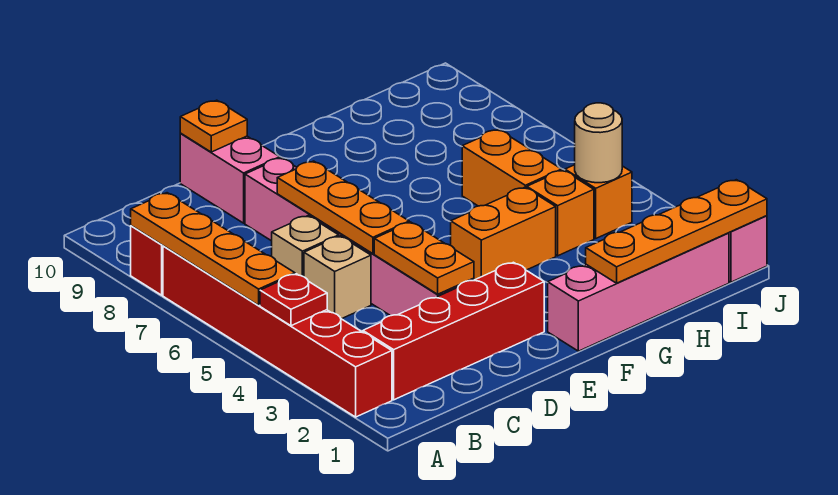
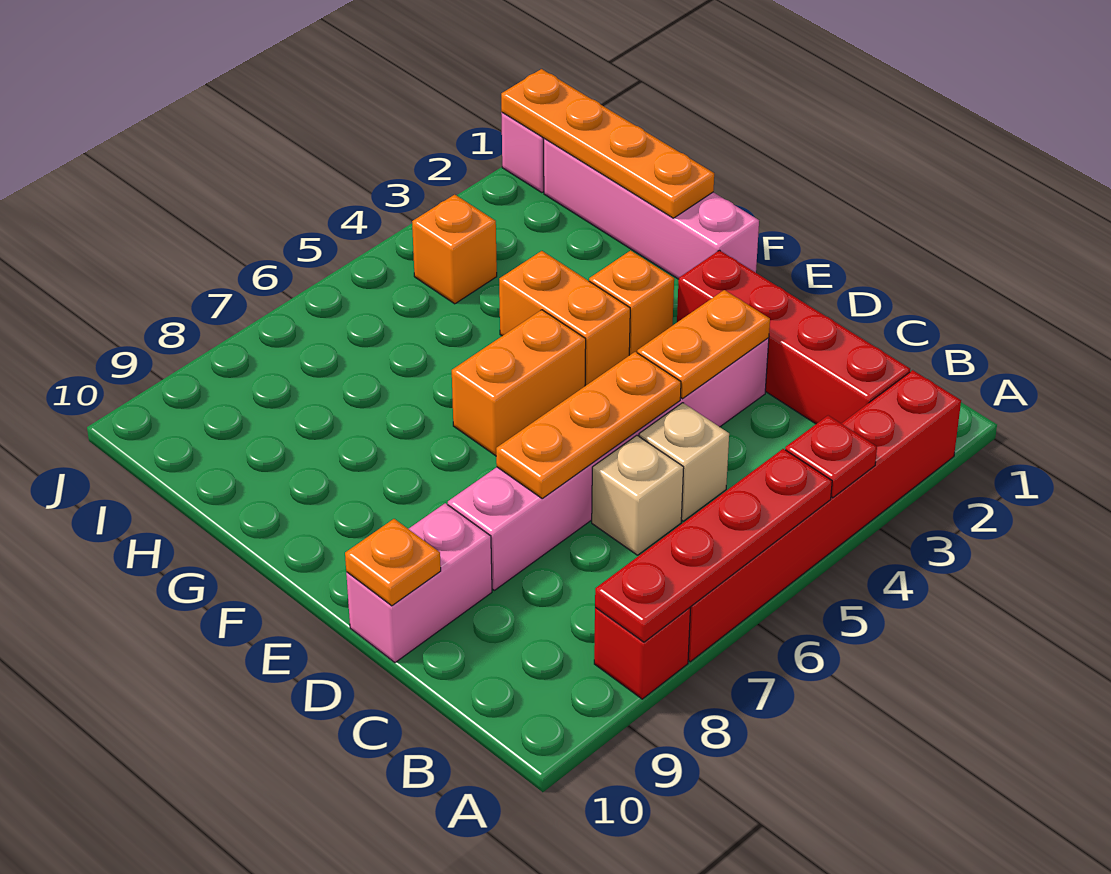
orange plate A5:A8 level 2 -> red plate A5:A8 level 2
orange brick H4 level 1 -> orange brick F3 level 1
orange brick H5:H6 level 1 -> orange brick F5:F6 level 1
tan round brick I4 level 2 -> none

